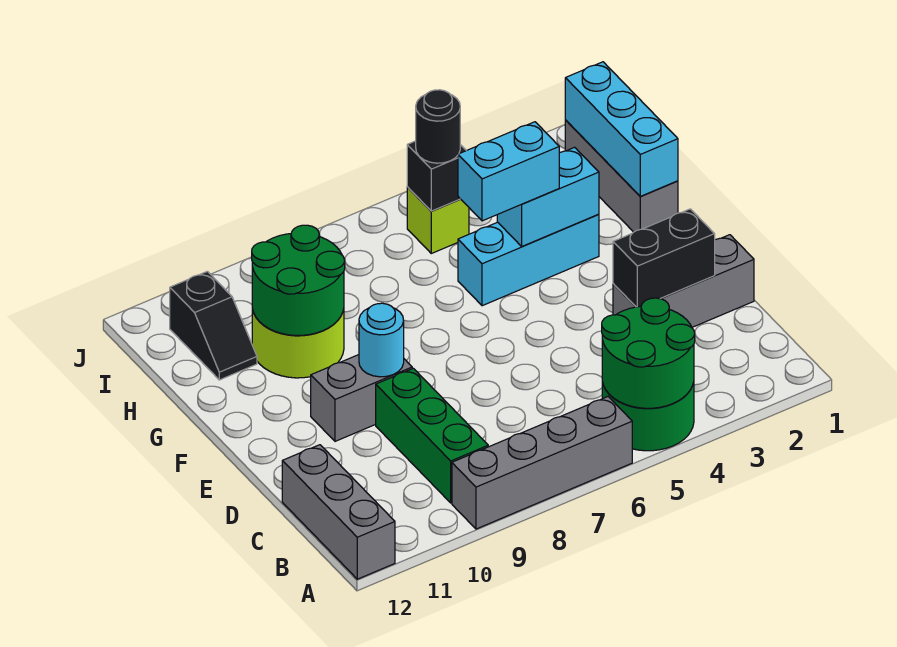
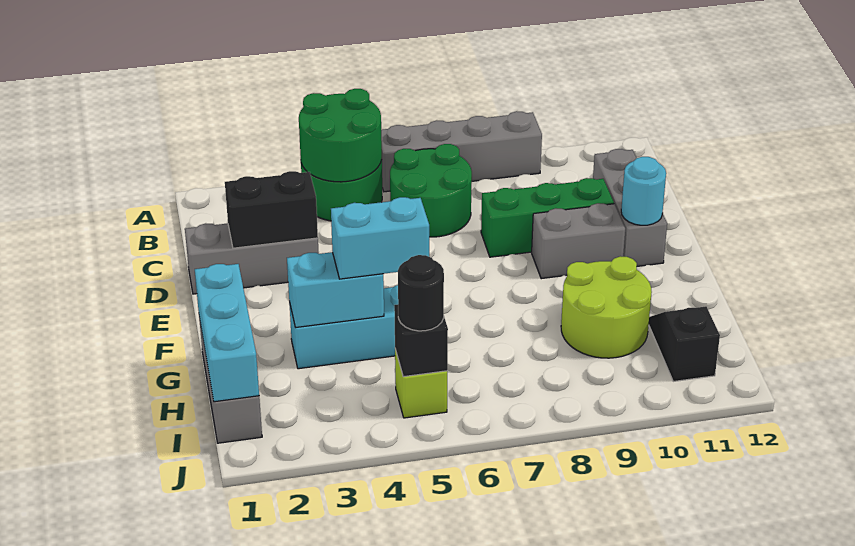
grey brick A12:C12 level 1 -> grey brick C11:E11 level 1
green brick B9:D9 level 1 -> green brick D8:D10 level 1
cyan round brick E9 level 2 -> cyan round brick E11 level 2
green round brick G9:H10 level 2 -> green round brick B6:C7 level 1

